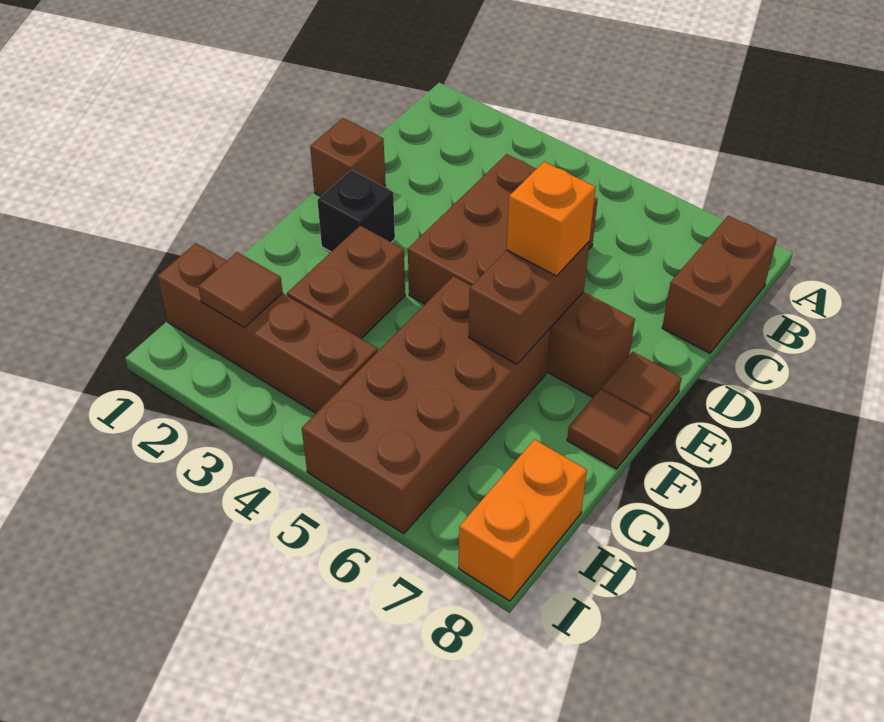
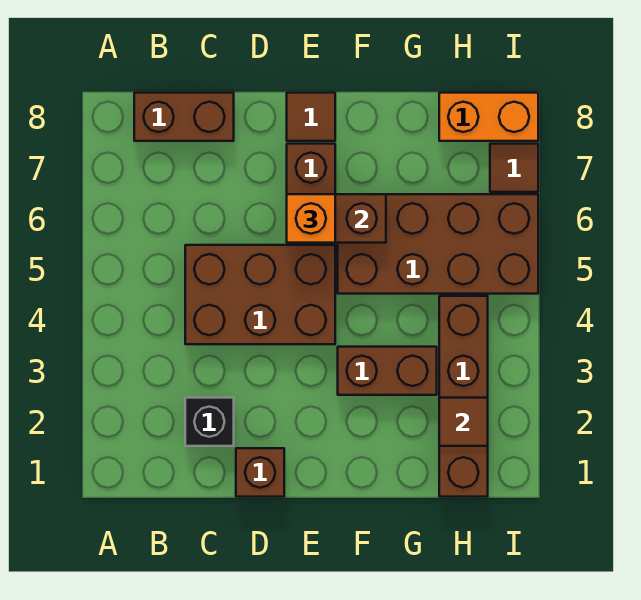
black brick E2 level 1 -> black brick C2 level 1
brown tile F8 level 1 -> brown tile I7 level 1

